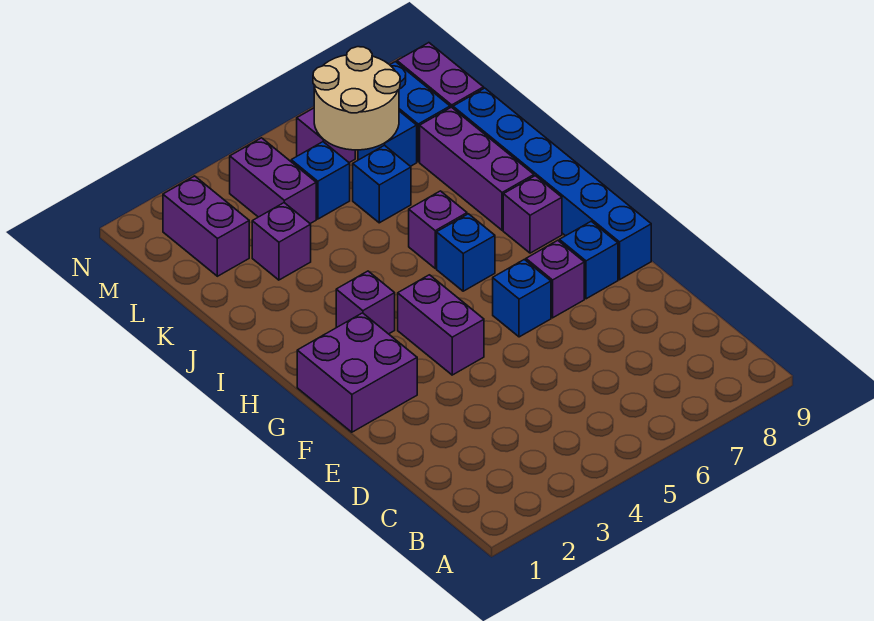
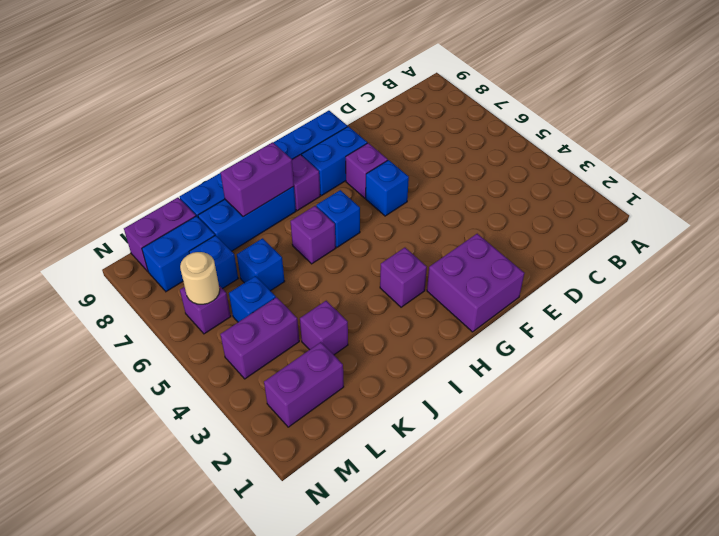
purple brick F4:G4 level 1 -> purple brick I8:J8 level 2
blue brick F8 level 1 -> blue brick F8:G8 level 1
purple brick I8:K8 level 1 -> blue brick I8:K8 level 1
tan round brick L6:M7 level 2 -> tan round brick M6 level 2

